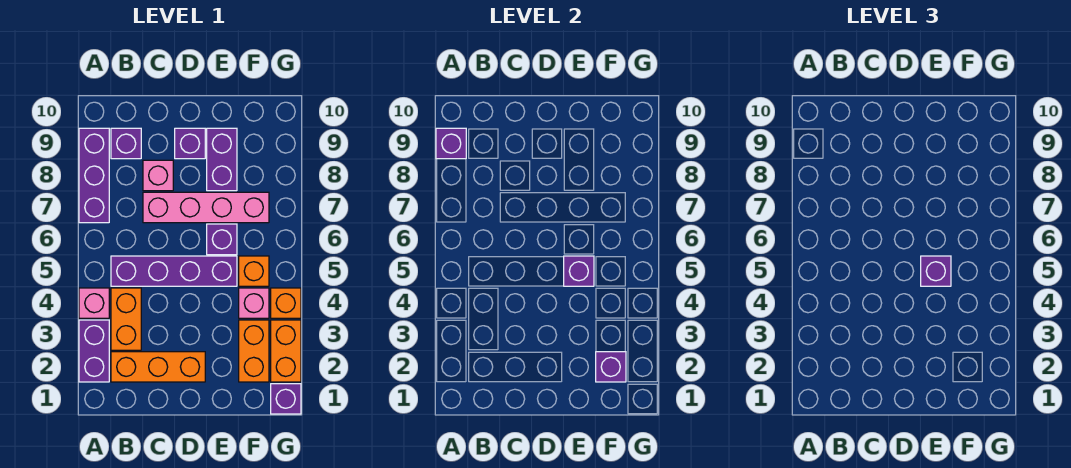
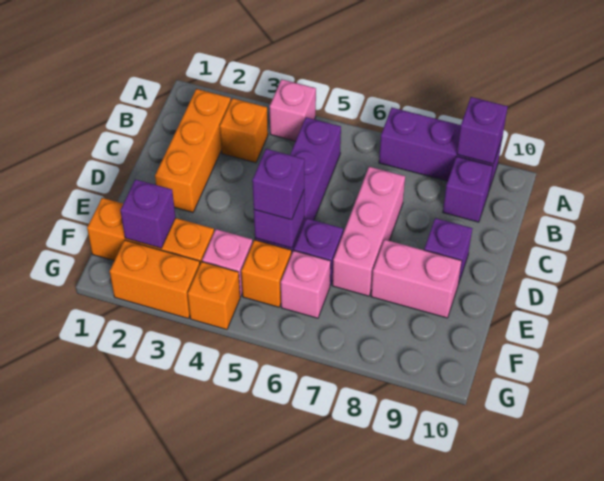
purple brick A2:A3 level 1 -> none
orange brick B3:B4 level 1 -> orange brick B3 level 1
pink brick C7:F7 level 1 -> pink brick C7:E7 level 1
pink brick C8 level 1 -> pink brick F6 level 1
purple brick E8:E9 level 1 -> pink brick E8:E9 level 1
orange brick F2:F3 level 1 -> orange brick F1:F3 level 1
purple brick G1 level 1 -> none

